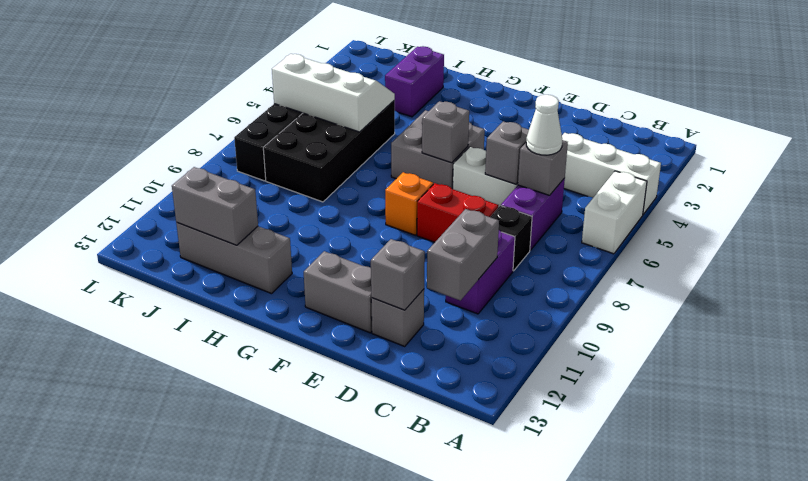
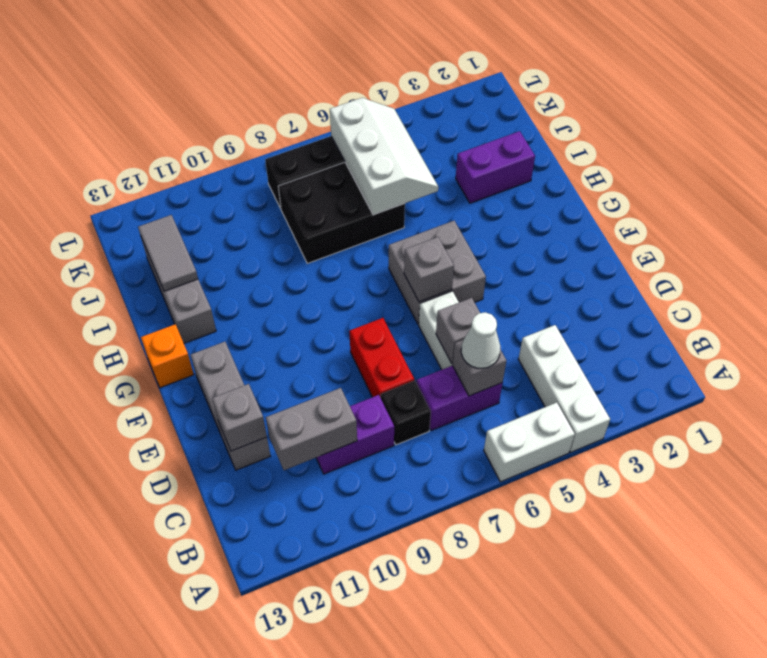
orange brick F8 level 1 -> orange brick G13 level 1
black brick I5:J8 level 1 -> black brick I6:J8 level 1
grey brick I12:J12 level 2 -> grey tile I12:J12 level 2

